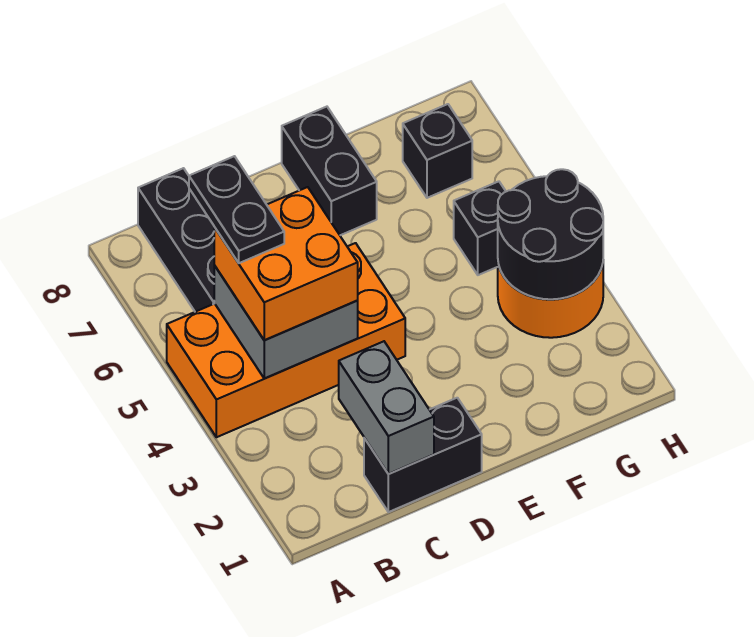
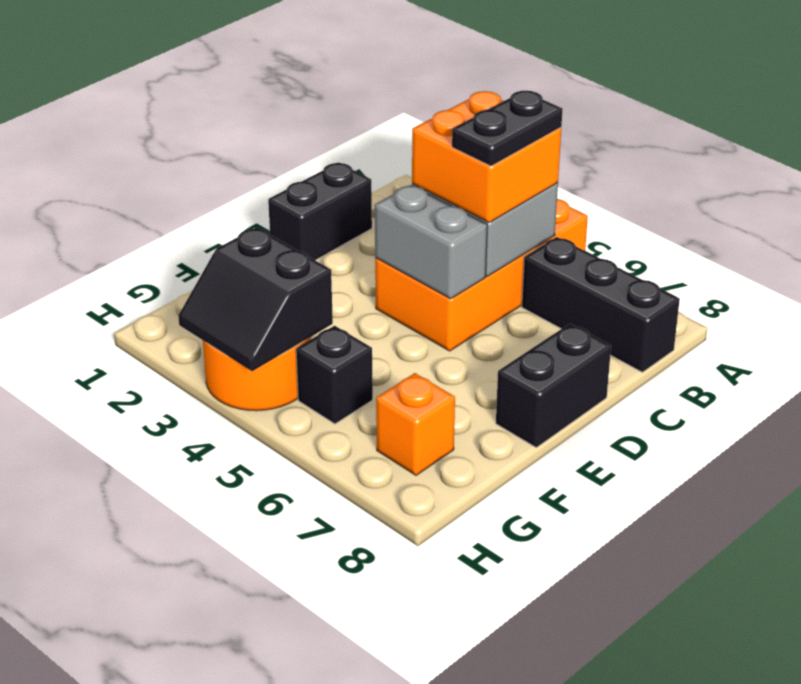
black plate B5:B6 level 4 -> black plate B5:C5 level 4
grey brick C1:C2 level 2 -> grey brick D4:D5 level 2
black brick E7:E8 level 1 -> black brick D8:E8 level 1
black round brick G3:H4 level 2 -> black slope G3:H4 level 2 top G
black brick G7 level 1 -> orange brick G7 level 1

